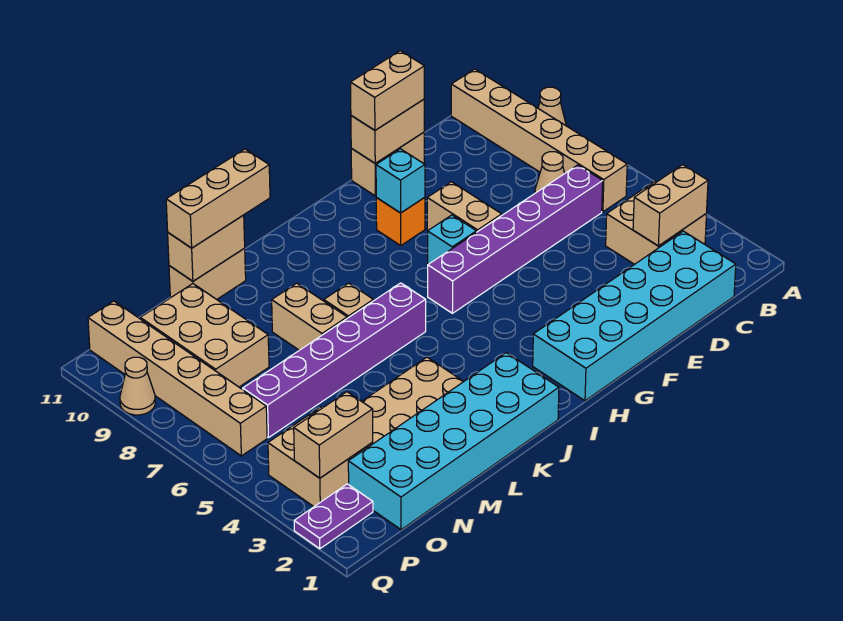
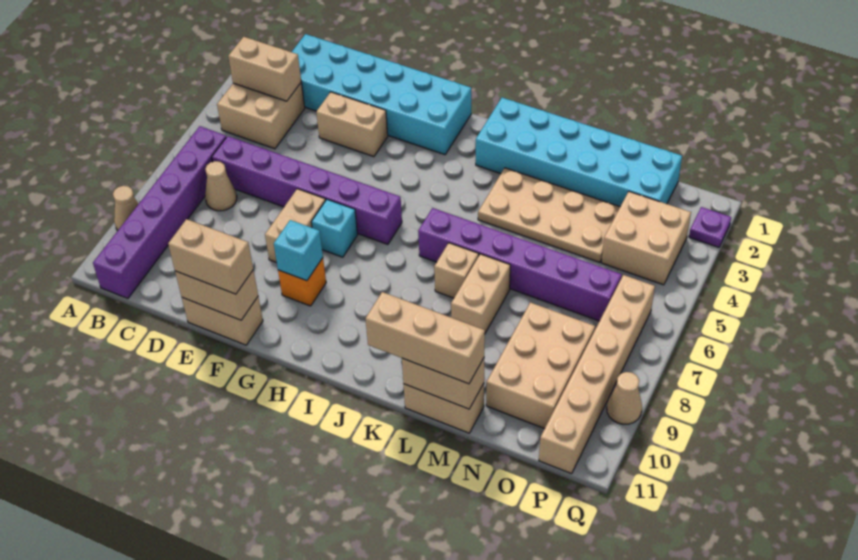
tan brick B6:B11 level 1 -> purple brick B6:B11 level 1
tan brick O3:P3 level 2 -> tan brick E3:F3 level 1
purple plate P2:Q2 level 1 -> purple plate Q2 level 1

